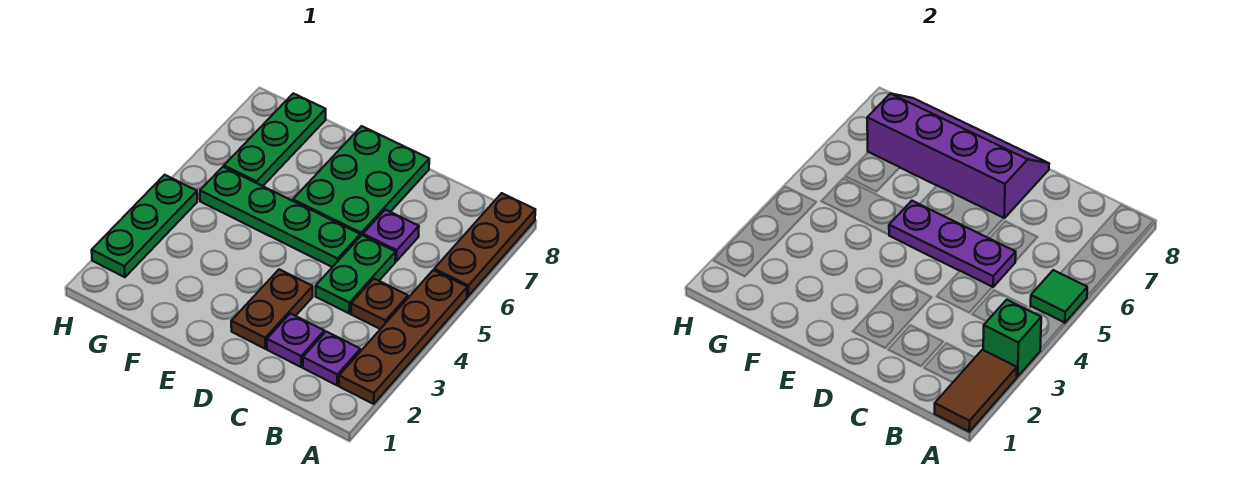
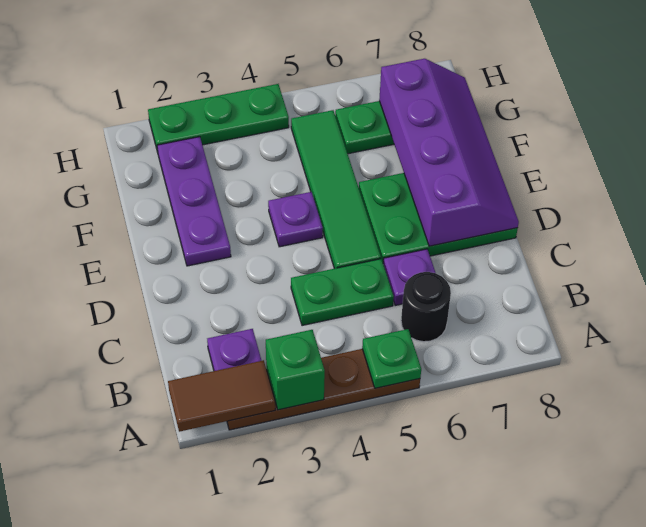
green tile A5 level 2 -> green plate A5 level 2
brown plate A6:A8 level 1 -> none
brown plate B4 level 1 -> none
none -> black round brick B6 level 1
purple plate C2 level 1 -> purple plate E4 level 1
purple plate C5:E5 level 2 -> purple plate E2:G2 level 1
brown plate D2:D3 level 1 -> none
green plate D5:G5 level 1 -> green tile D5:G5 level 1

